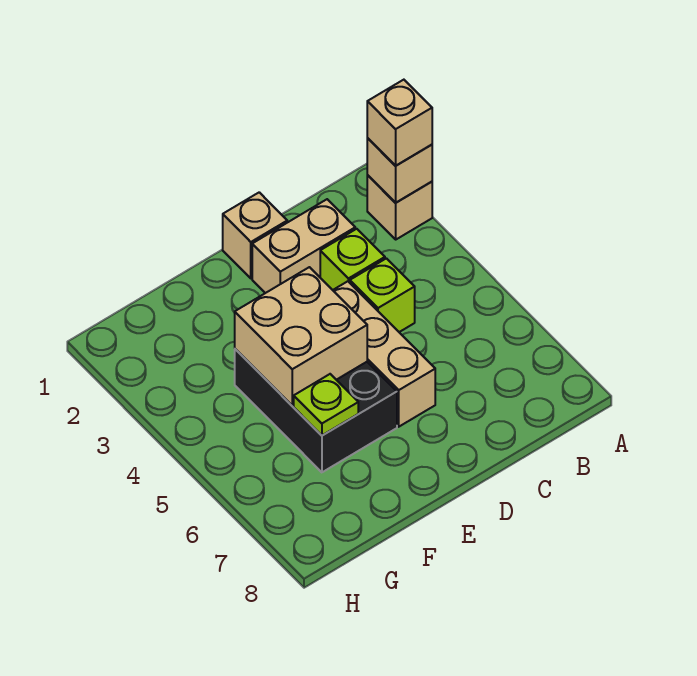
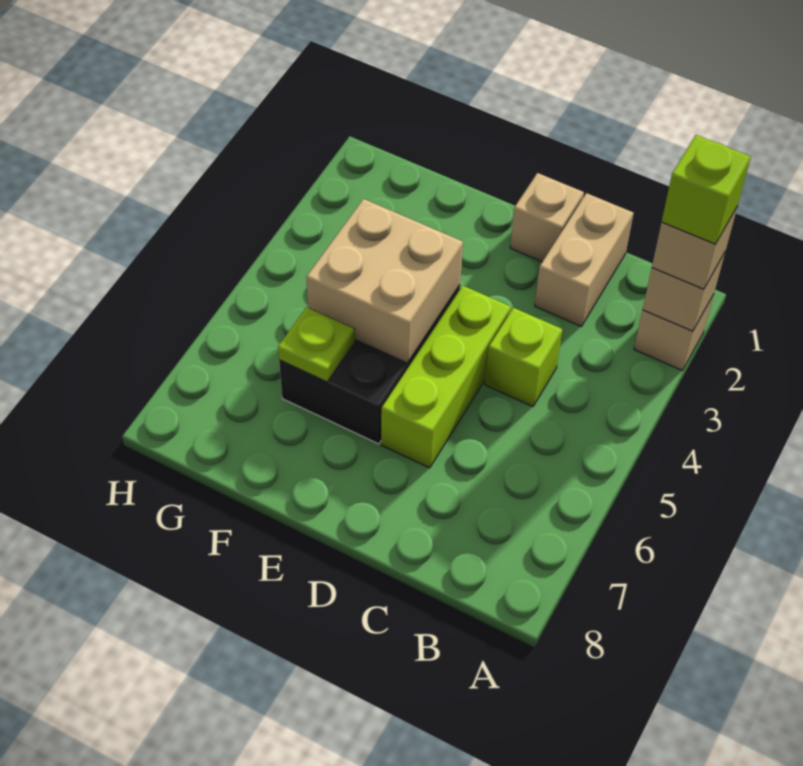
tan brick C2:D2 level 1 -> tan brick C1:C2 level 1
lime brick C3 level 1 -> lime brick A2 level 4
tan brick D4:D6 level 1 -> lime brick D4:D6 level 1

